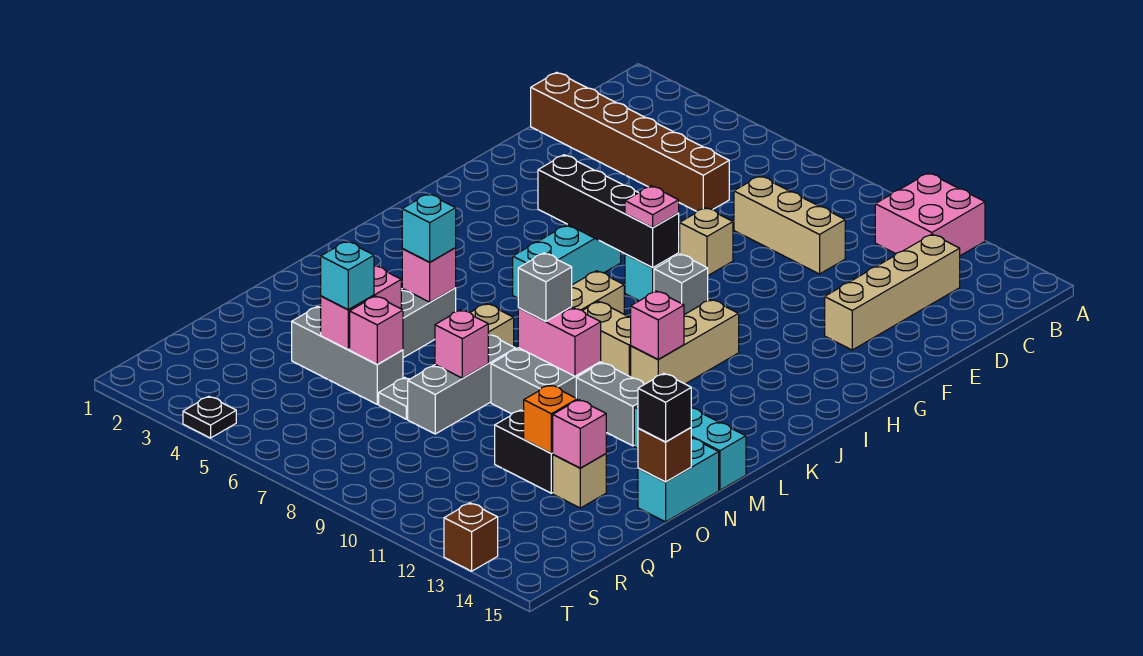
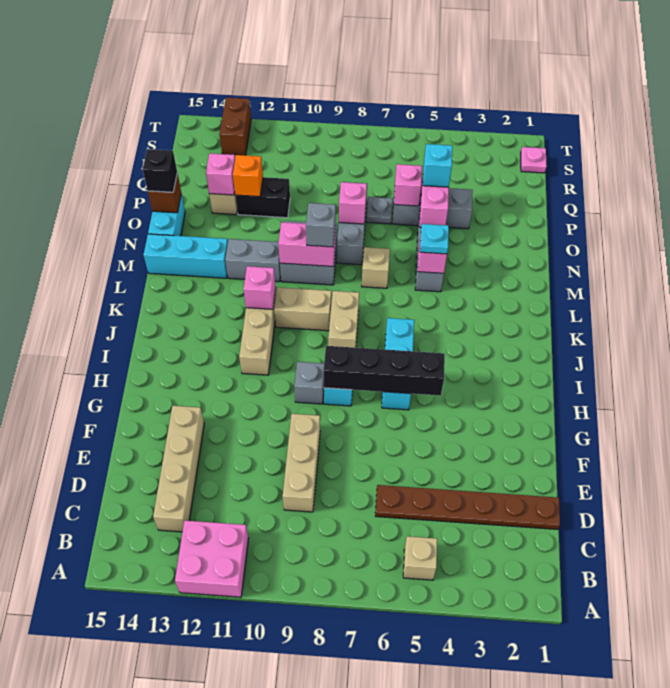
brown brick D1:D6 level 1 -> brown plate D1:D6 level 1
tan brick D8:D10 level 1 -> tan brick D9:F9 level 1
tan brick F8 level 1 -> tan brick B5 level 1
pink plate H8 level 3 -> pink plate S1 level 1
cyan brick M5 level 3 -> cyan plate M5 level 3
black plate T4 level 1 -> none
brown brick T13 level 1 -> brown brick S13:T13 level 1

